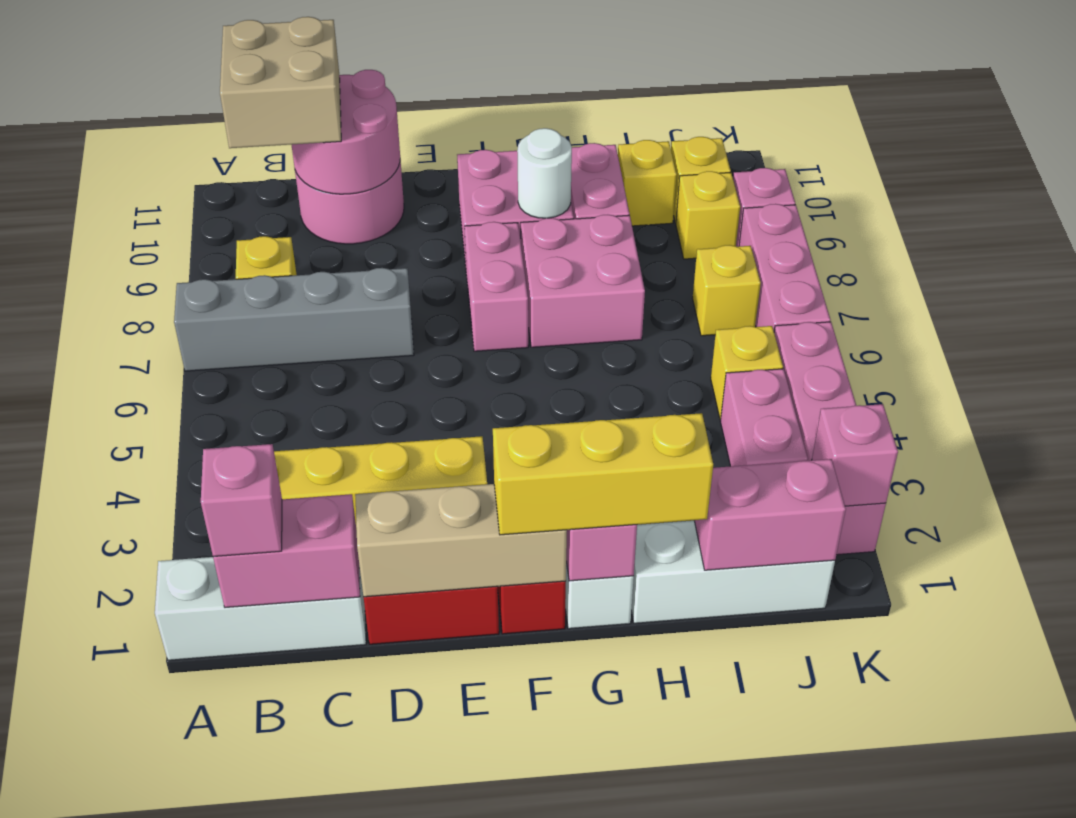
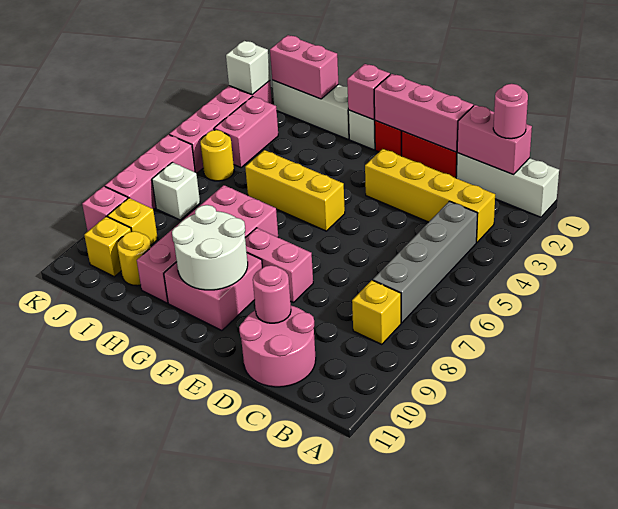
grey brick A7:D7 level 1 -> grey brick B4:B7 level 1
pink brick B1 level 3 -> pink round brick B1 level 3
tan brick B10:C11 level 3 -> none
pink round brick C10:D11 level 2 -> pink round brick D10 level 2
tan brick D1:F1 level 2 -> pink brick D1:F1 level 2
yellow brick F1:H1 level 3 -> yellow brick F5:H5 level 1
pink brick F7:F8 level 1 -> pink brick E8:F8 level 1
white round brick G9 level 2 -> white round brick F9:G10 level 2
yellow brick I10 level 1 -> yellow round brick I10 level 1
yellow brick J5 level 1 -> yellow round brick J5 level 1
yellow brick J7 level 1 -> white brick J7 level 1
pink brick K2 level 2 -> white brick K2 level 2

